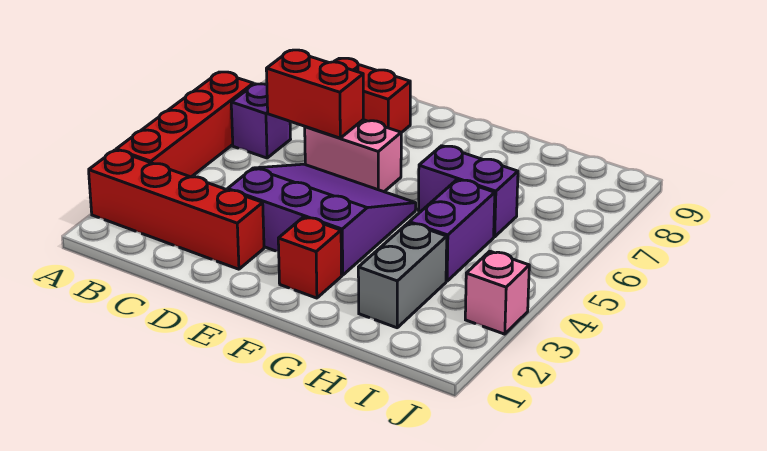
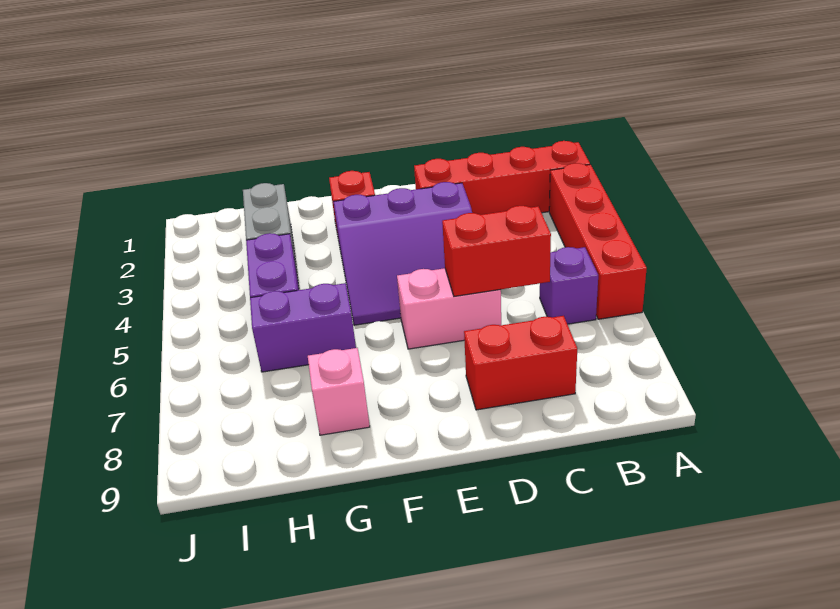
pink brick J3 level 1 -> pink brick G8 level 1

